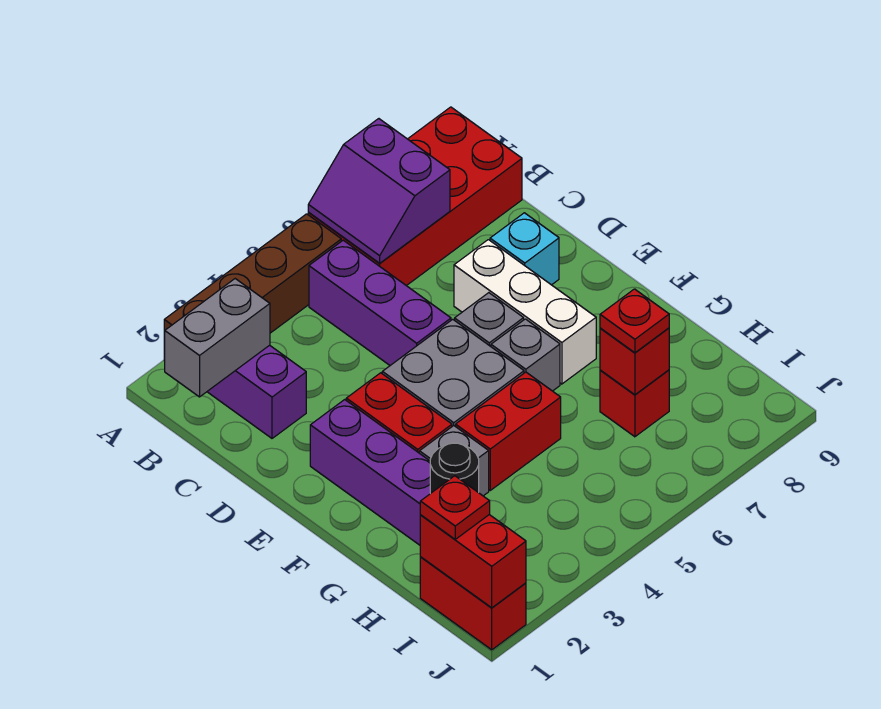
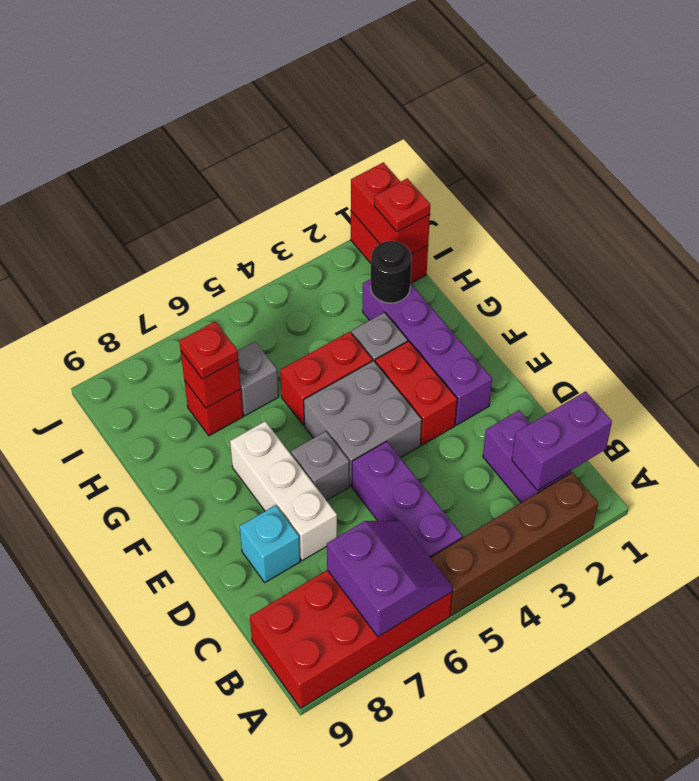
grey brick B1:B2 level 2 -> purple brick B1:B2 level 2
grey brick F6 level 1 -> grey brick H6 level 1

